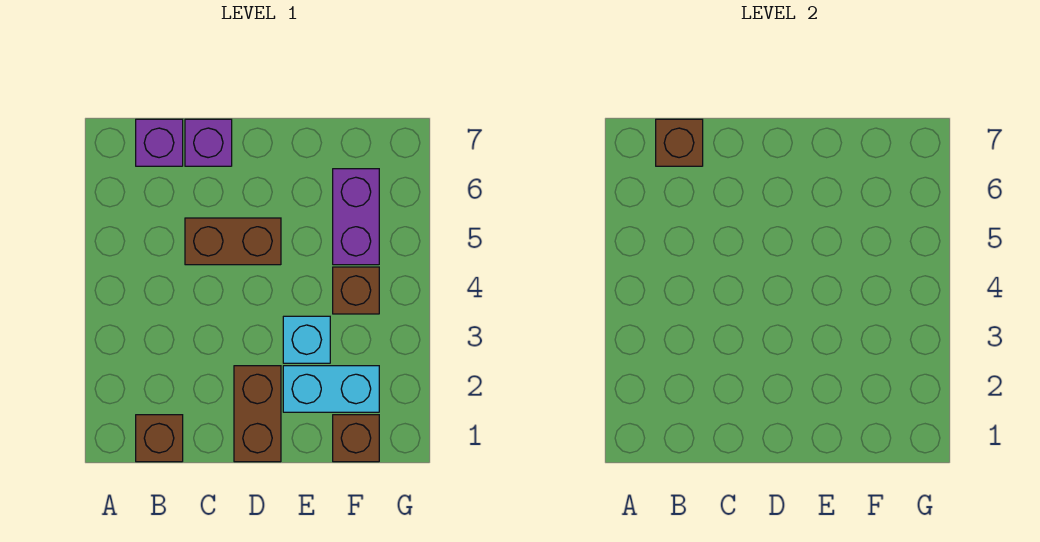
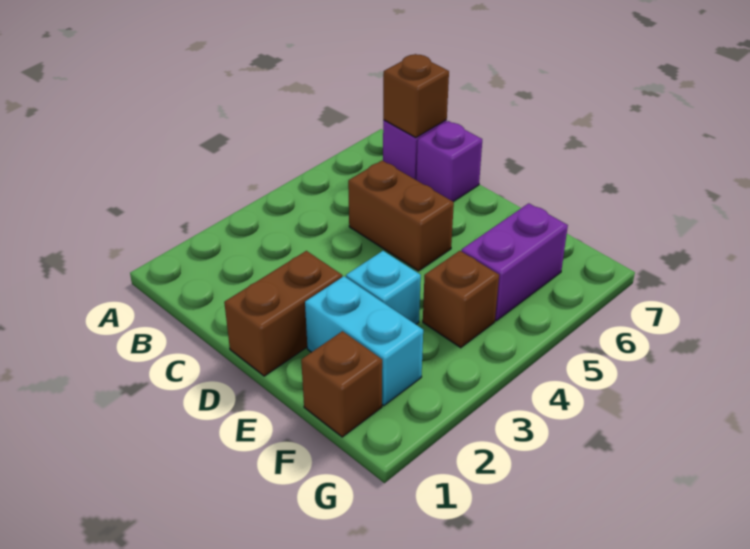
brown brick B1 level 1 -> none

